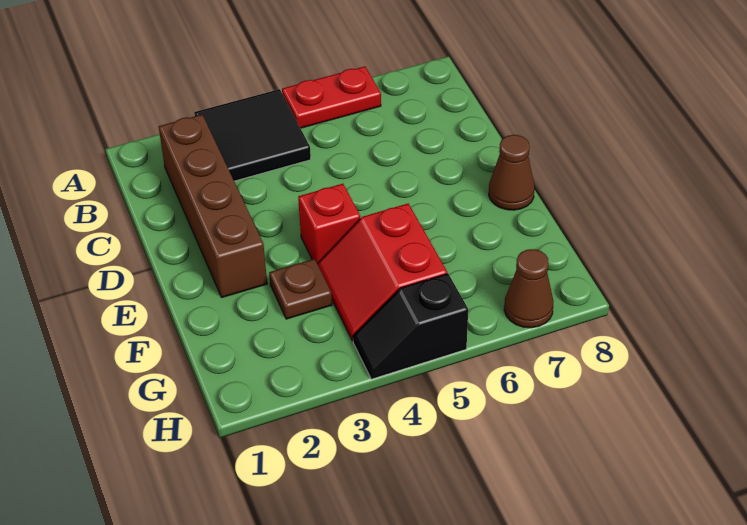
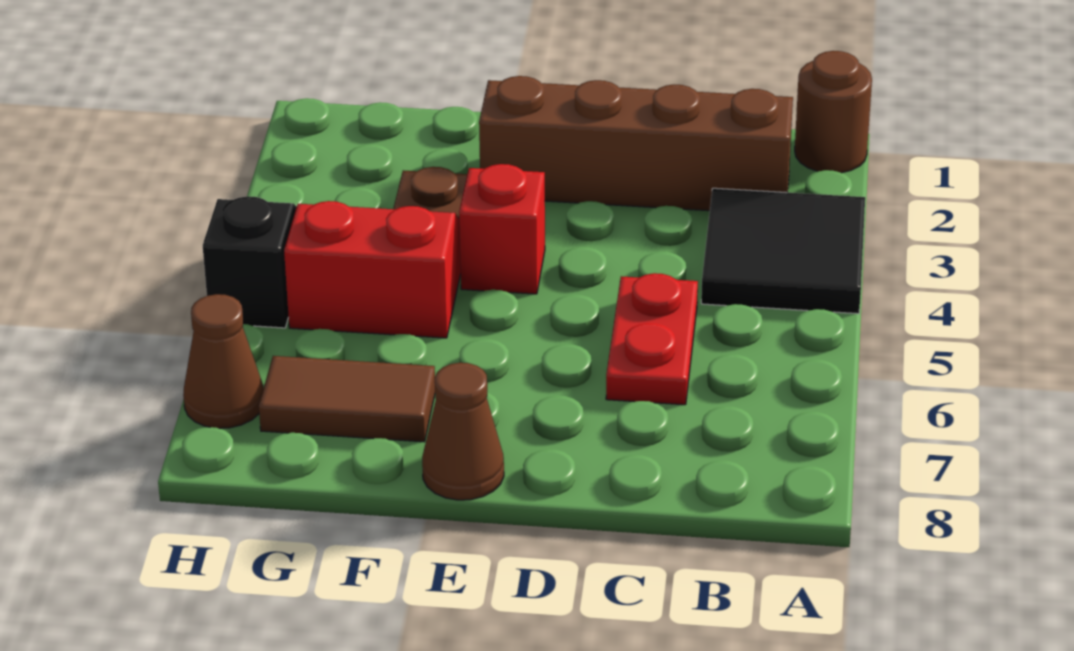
none -> brown round brick A1 level 1
red plate A5:A6 level 1 -> red plate C5:C6 level 1
none -> brown tile F7:G7 level 1

